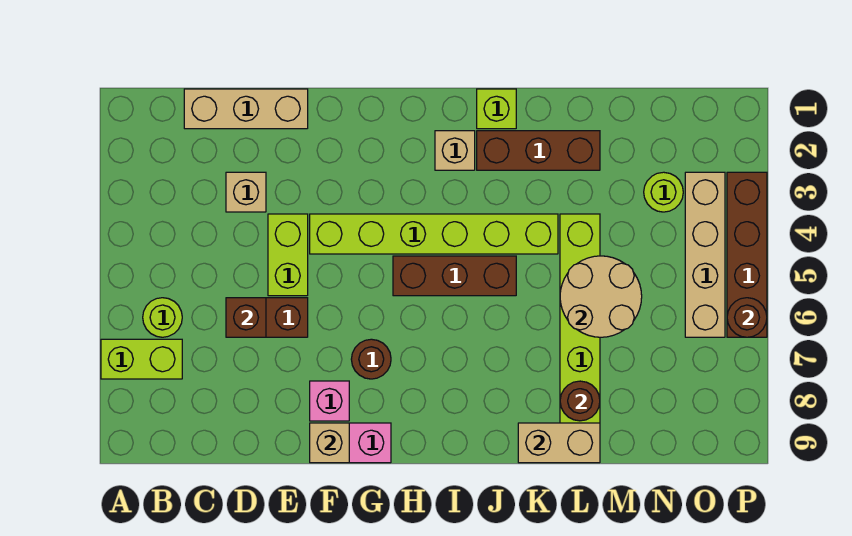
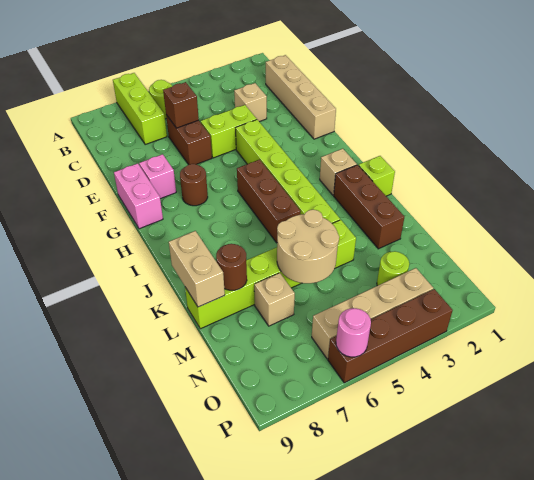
lime brick A7:B7 level 1 -> lime brick A7:C7 level 1
tan brick C1:E1 level 1 -> tan brick C1:F1 level 1
tan brick F9 level 2 -> tan brick M7 level 1
brown round brick P6 level 2 -> pink round brick P6 level 2

